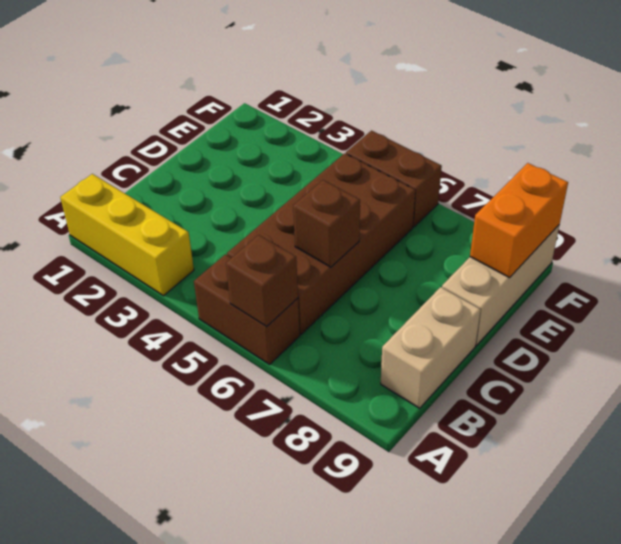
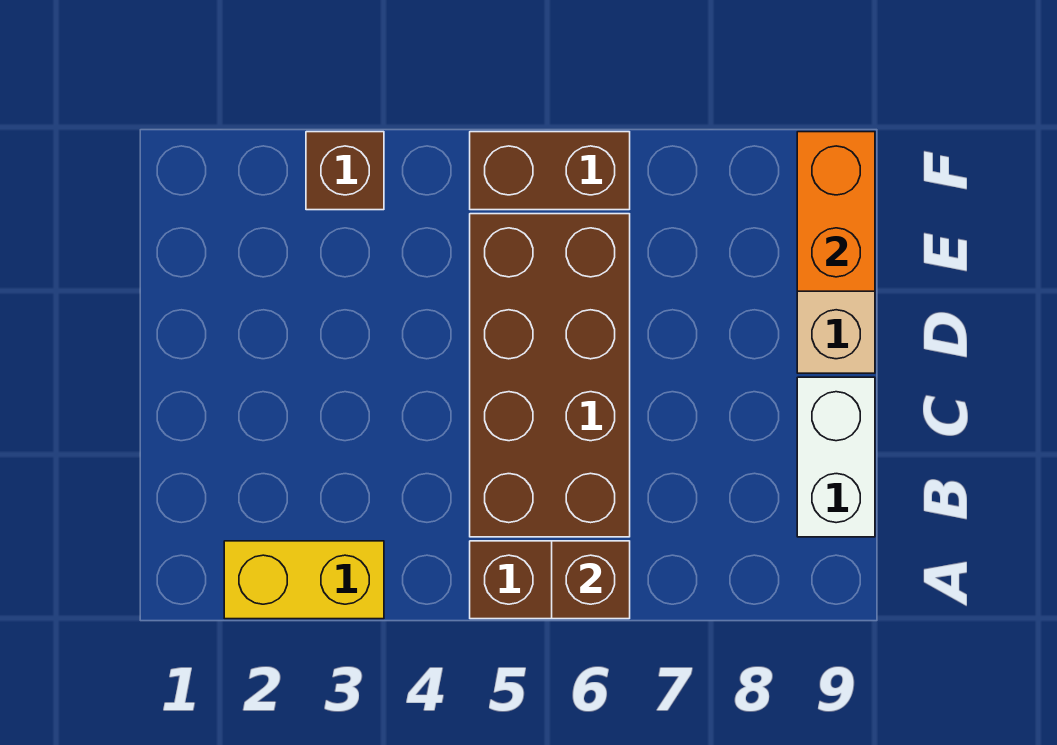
yellow brick A1:A3 level 1 -> yellow brick A2:A3 level 1
tan brick B9:C9 level 1 -> white brick B9:C9 level 1
brown brick C6 level 2 -> brown brick F3 level 1

